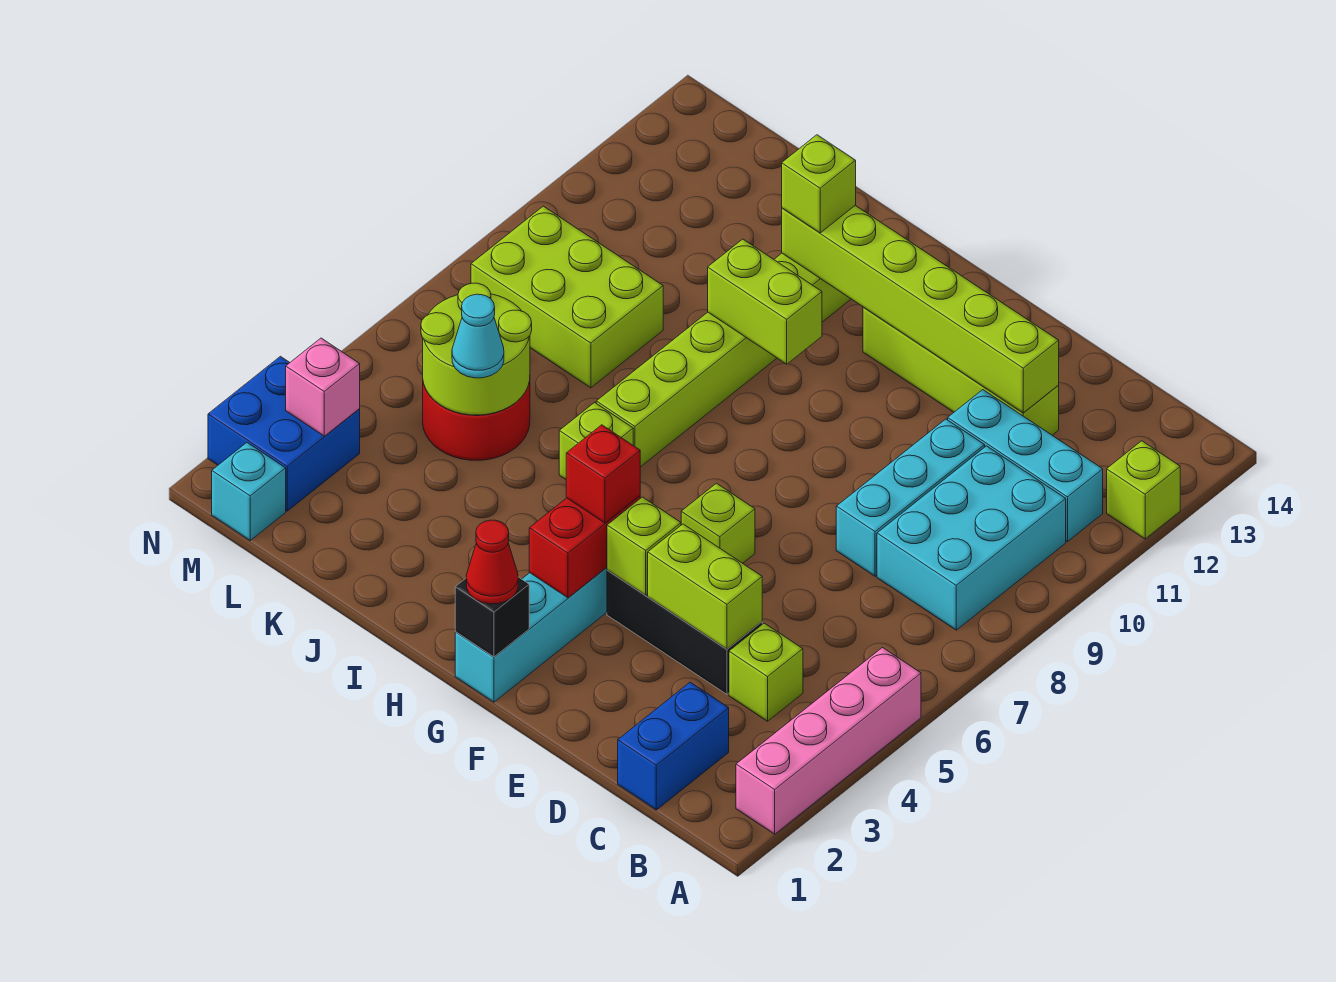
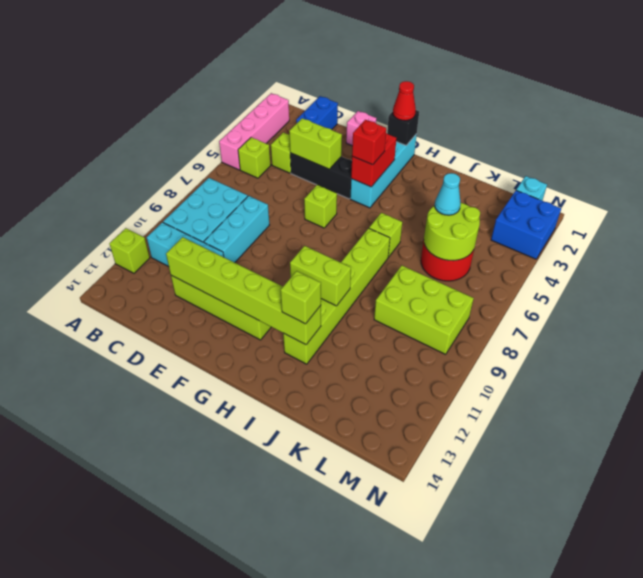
lime brick F4 level 2 -> lime brick B5 level 1
pink brick M3 level 2 -> pink brick E1 level 1

